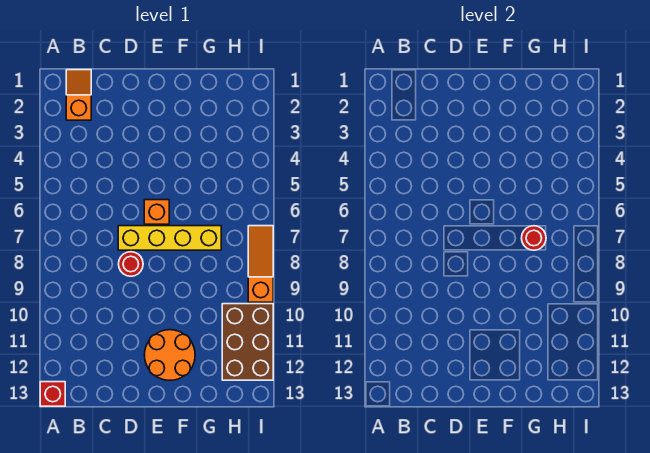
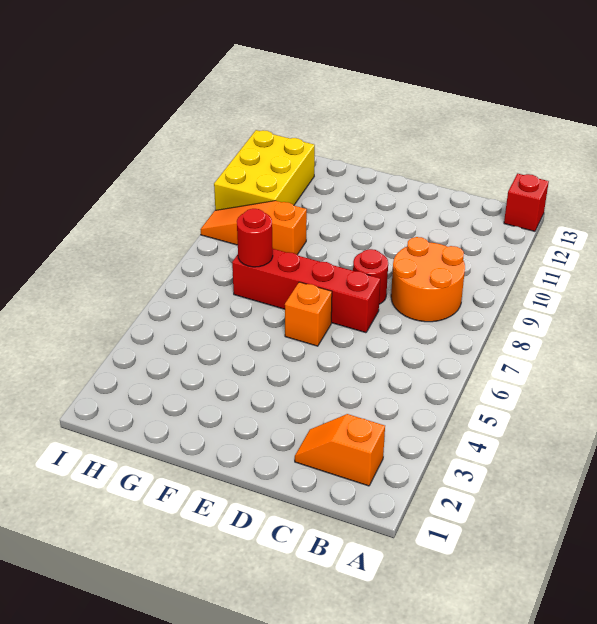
orange slope B1:B2 level 1 top 2 -> orange slope B2:C2 level 1 top B
yellow brick D7:G7 level 1 -> red brick D7:G7 level 1
orange round brick E11:F12 level 1 -> orange round brick B8:C9 level 1
brown brick H10:I12 level 1 -> yellow brick H10:I12 level 1
orange slope I7:I9 level 1 top 9 -> orange slope G9:I9 level 1 top G

